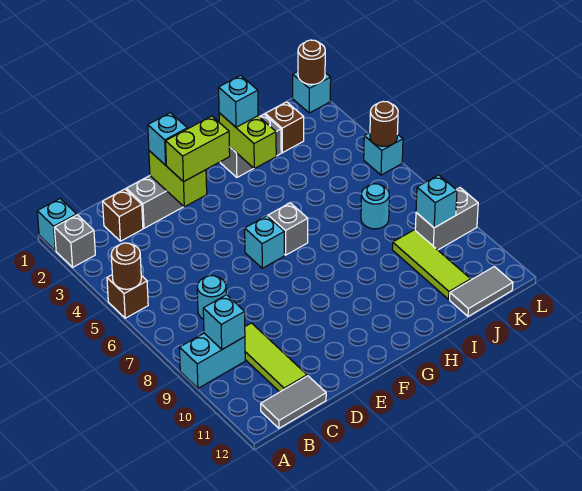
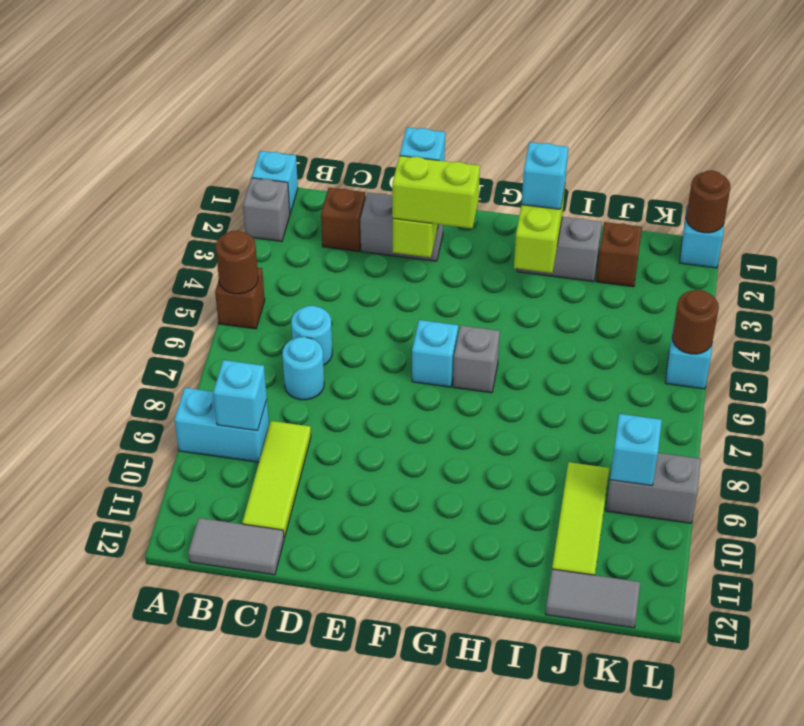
cyan round brick J7 level 1 -> cyan round brick C6 level 1

